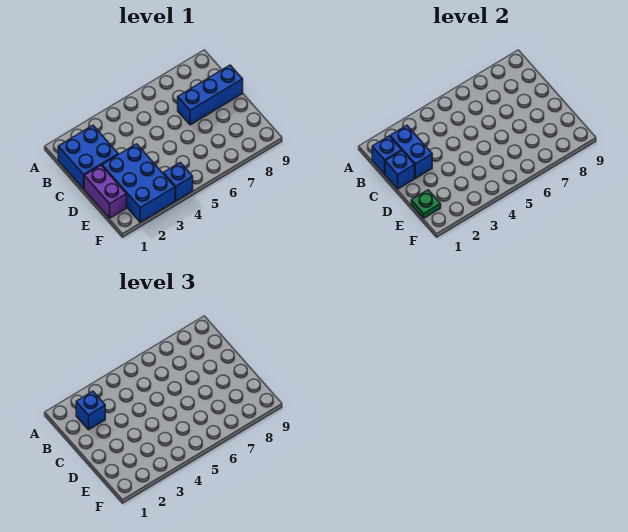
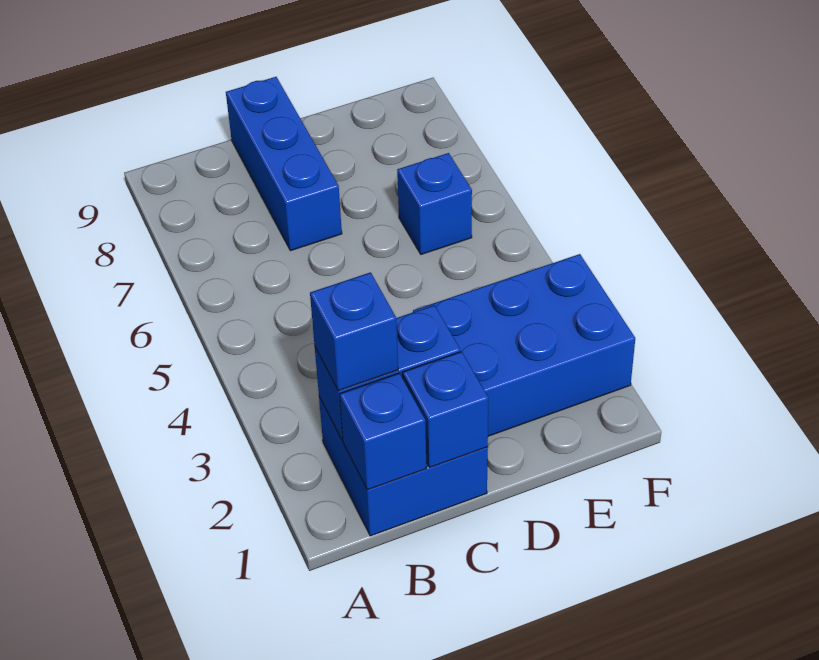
purple brick D1:E1 level 1 -> none
green plate E1 level 2 -> none
blue brick F4 level 1 -> blue brick E6 level 1

